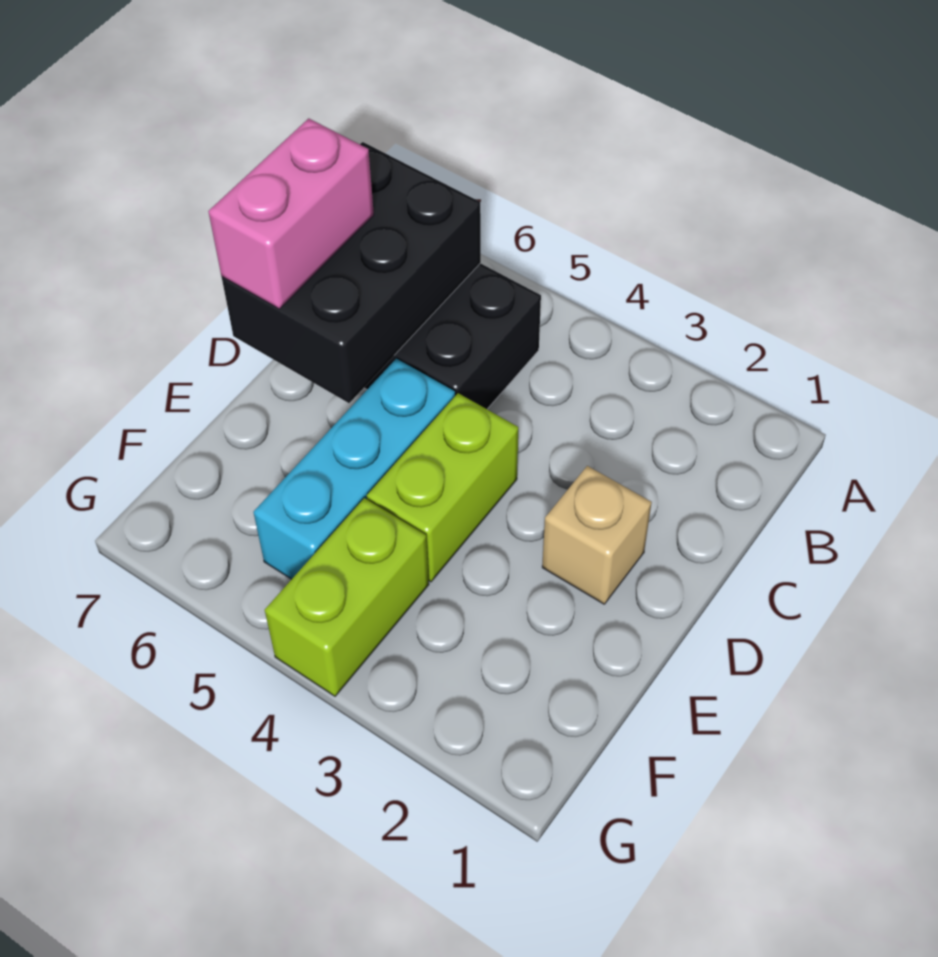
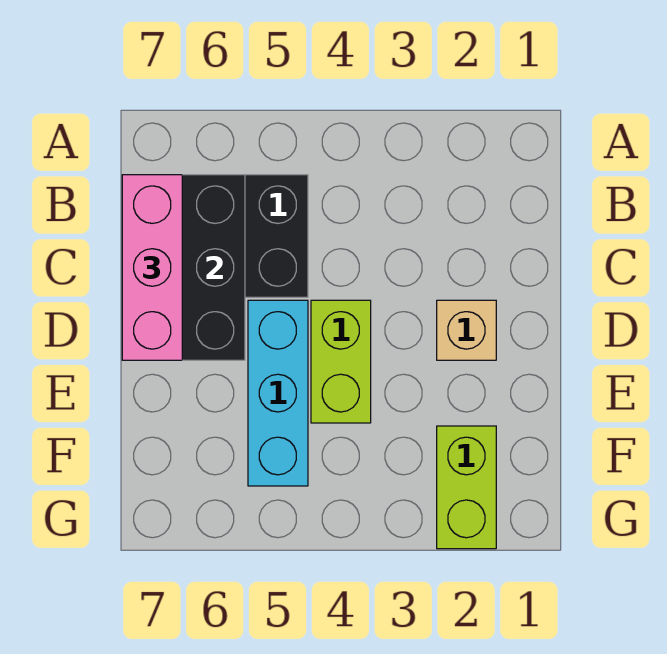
pink brick C7:D7 level 3 -> pink brick B7:D7 level 3
lime brick F4:G4 level 1 -> lime brick F2:G2 level 1

